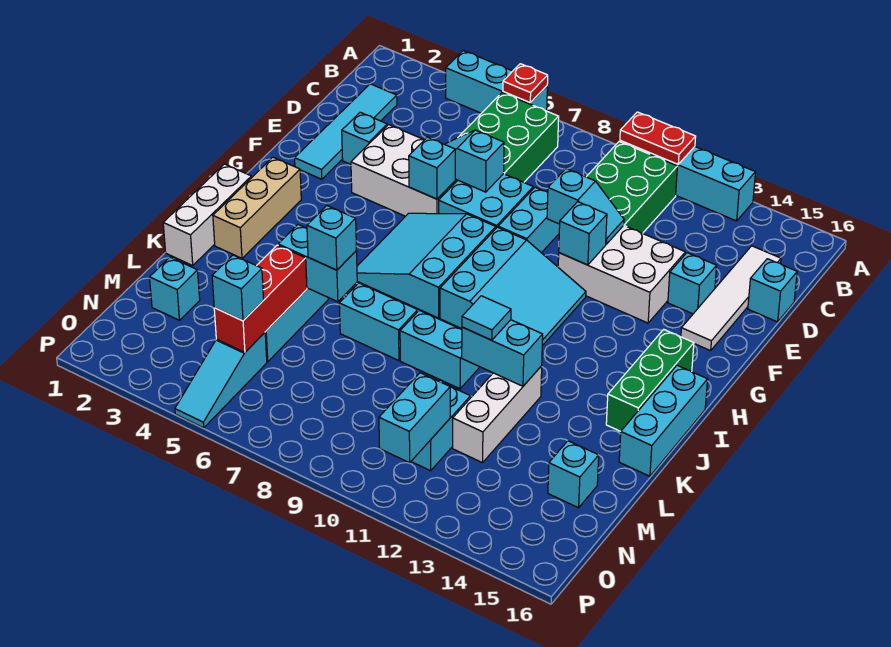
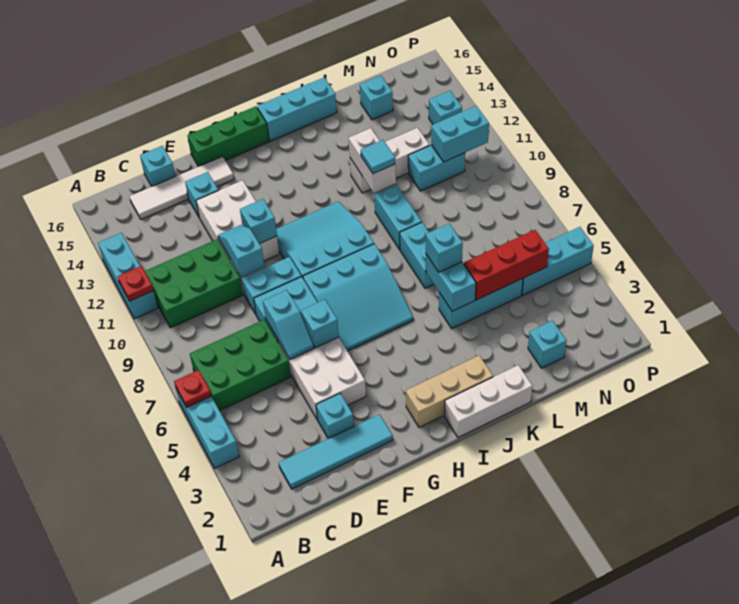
red plate A10:A11 level 2 -> red plate A11 level 2
green brick H15:J15 level 1 -> green brick F16:H16 level 1
cyan brick K11:K12 level 2 -> white brick K11:K12 level 2
cyan slope N5:P5 level 1 top N -> cyan brick N5:P5 level 1
cyan brick N5 level 3 -> cyan brick O13 level 1

